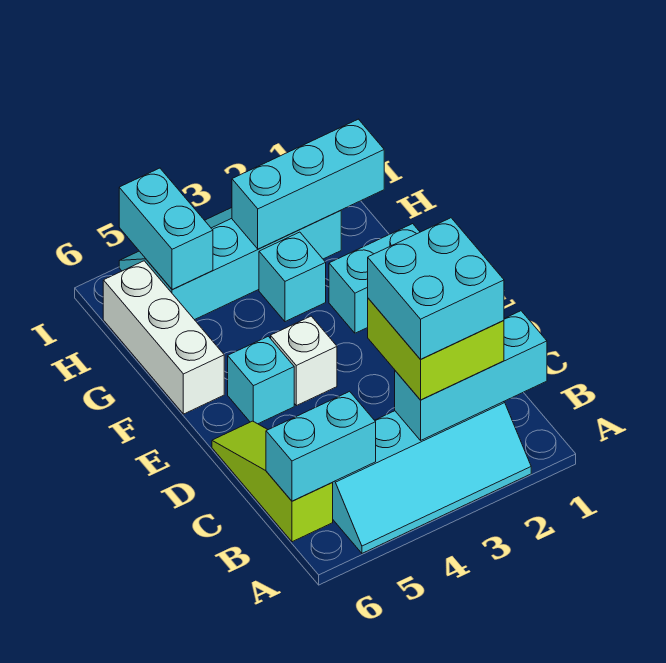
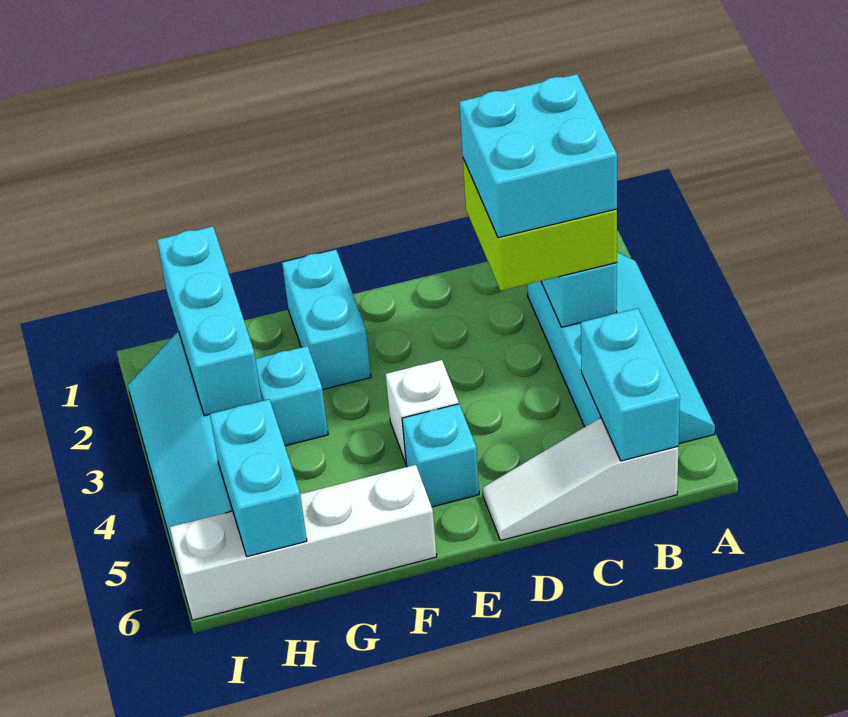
lime slope B6:D6 level 1 top B -> white slope B6:D6 level 1 top B
white brick F6:H6 level 1 -> white brick F6:I6 level 1
cyan brick H5:I5 level 2 -> cyan brick H5:H6 level 2

